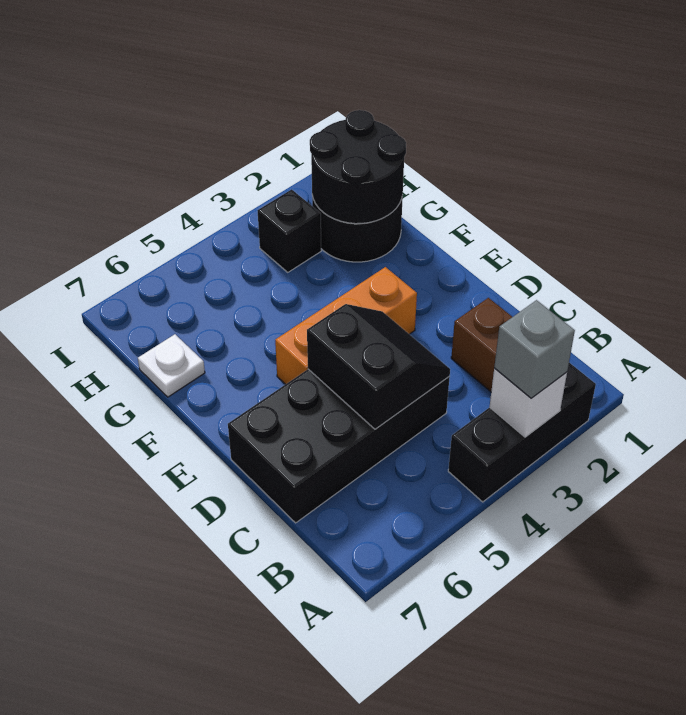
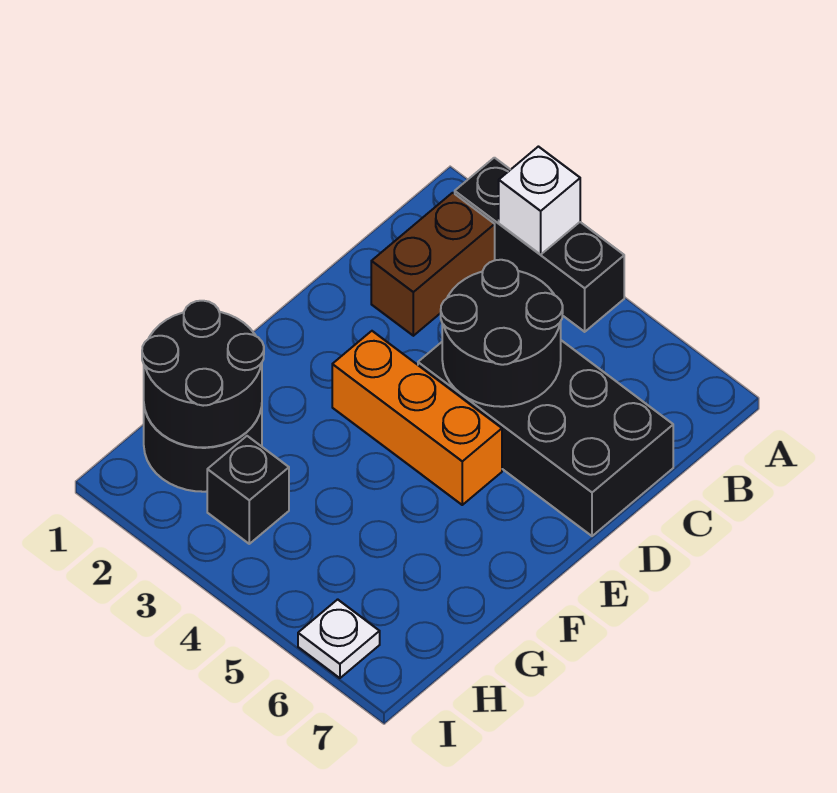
grey brick A3 level 3 -> none
black slope C4:D5 level 2 top 5 -> black round brick C4:D5 level 2
white plate G7 level 1 -> white plate I6 level 1

